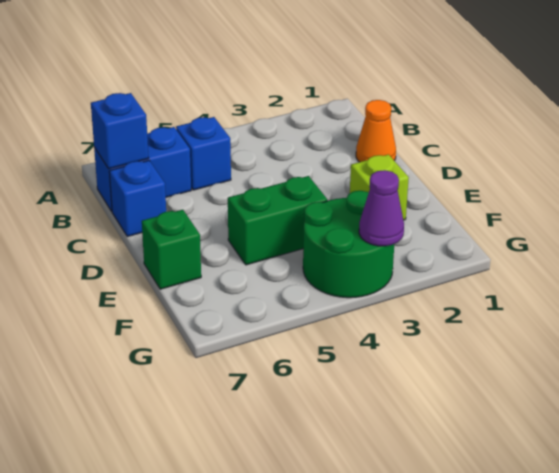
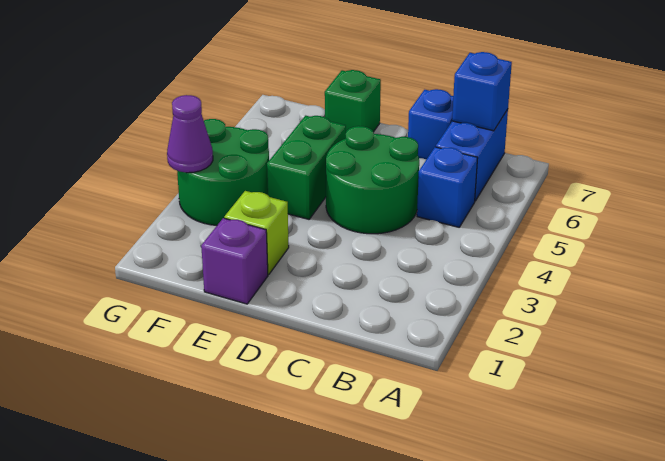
orange cone C1 level 1 -> none
none -> green round brick C4:D5 level 1
none -> purple brick E1 level 1

